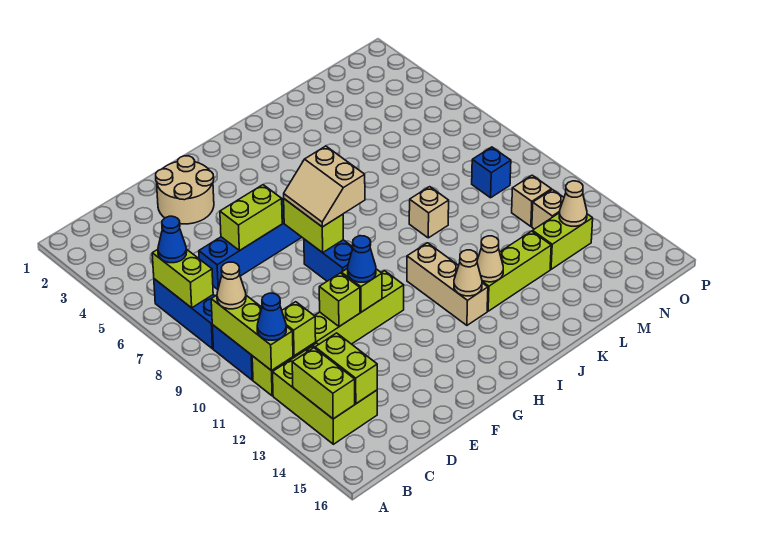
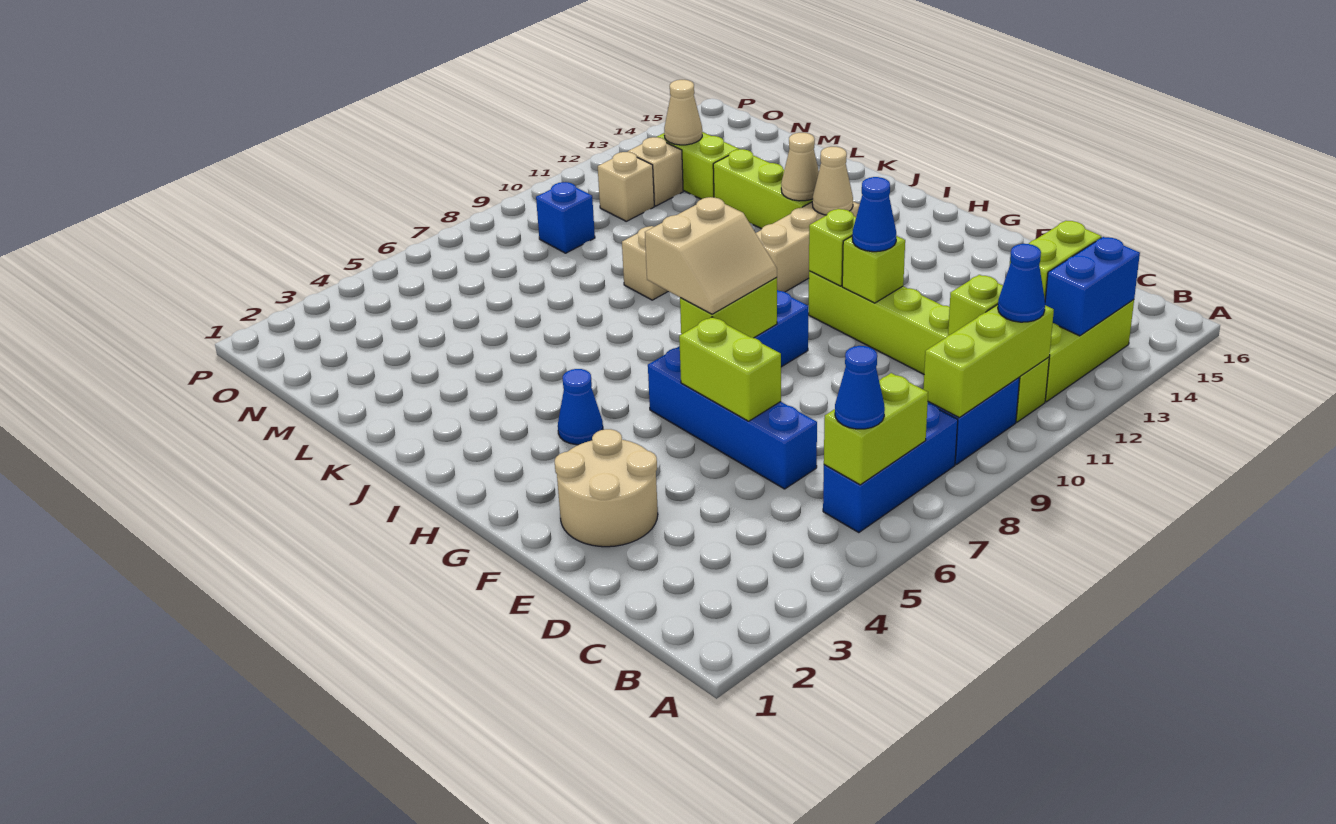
tan cone B9 level 3 -> none
lime brick B13:B14 level 2 -> blue brick B13:B14 level 2
lime brick E11 level 2 -> lime brick G11 level 2
none -> blue cone H4 level 1

